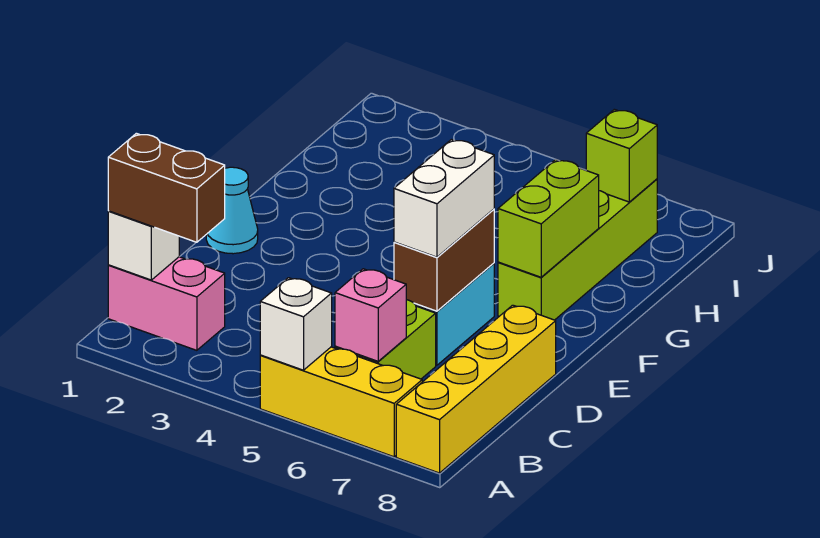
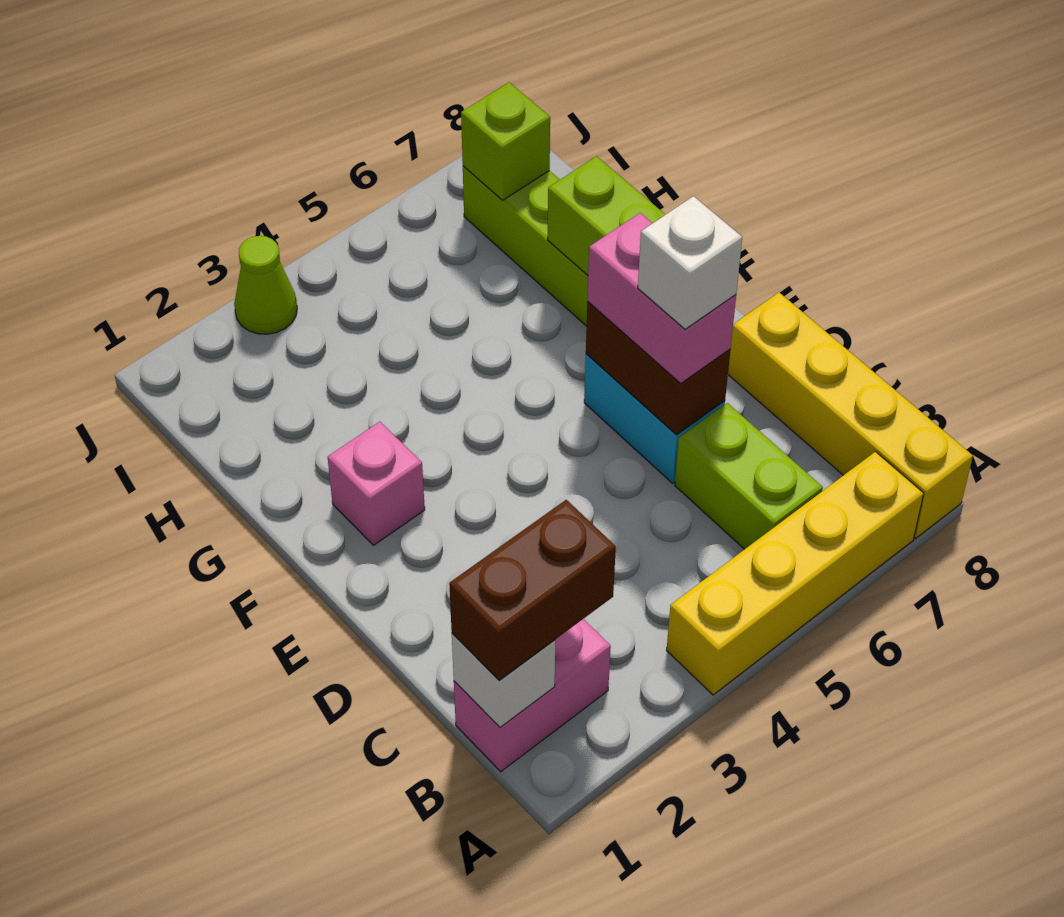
yellow brick A5:A7 level 1 -> yellow brick A4:A7 level 1
white brick A5 level 2 -> white brick D6 level 4
pink brick B6 level 2 -> pink brick F2 level 1
white brick D6:E6 level 3 -> pink brick D6:E6 level 3
cyan cone E1 level 1 -> none
none -> lime cone J3 level 1

